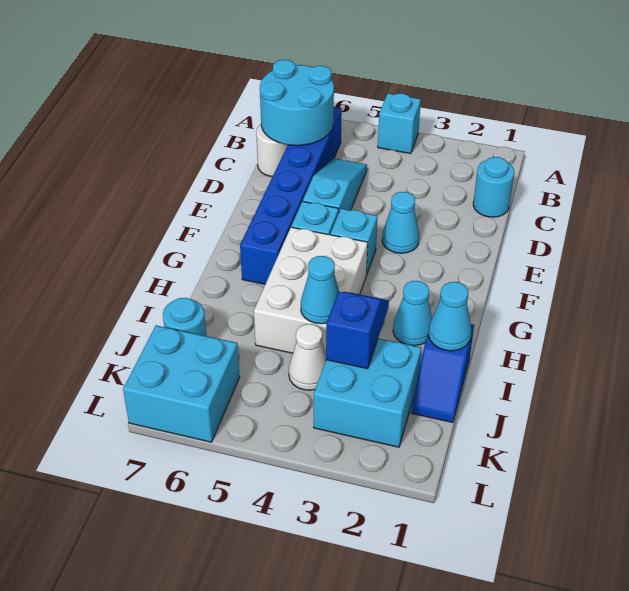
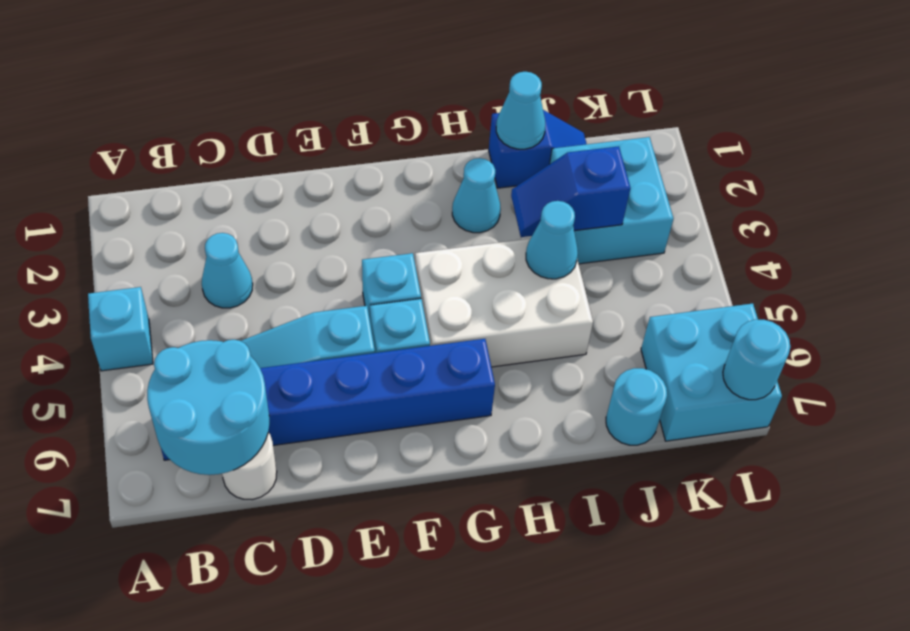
cyan round brick C1 level 1 -> cyan round brick L7 level 2
cyan cone E3 level 1 -> cyan cone C3 level 1
white cone J4 level 1 -> none

